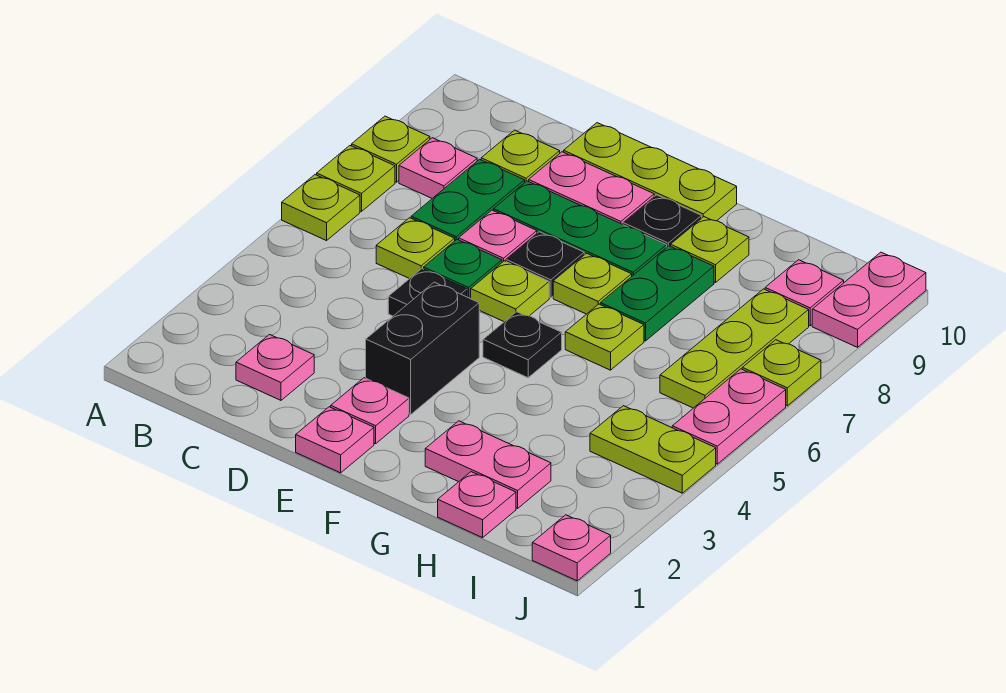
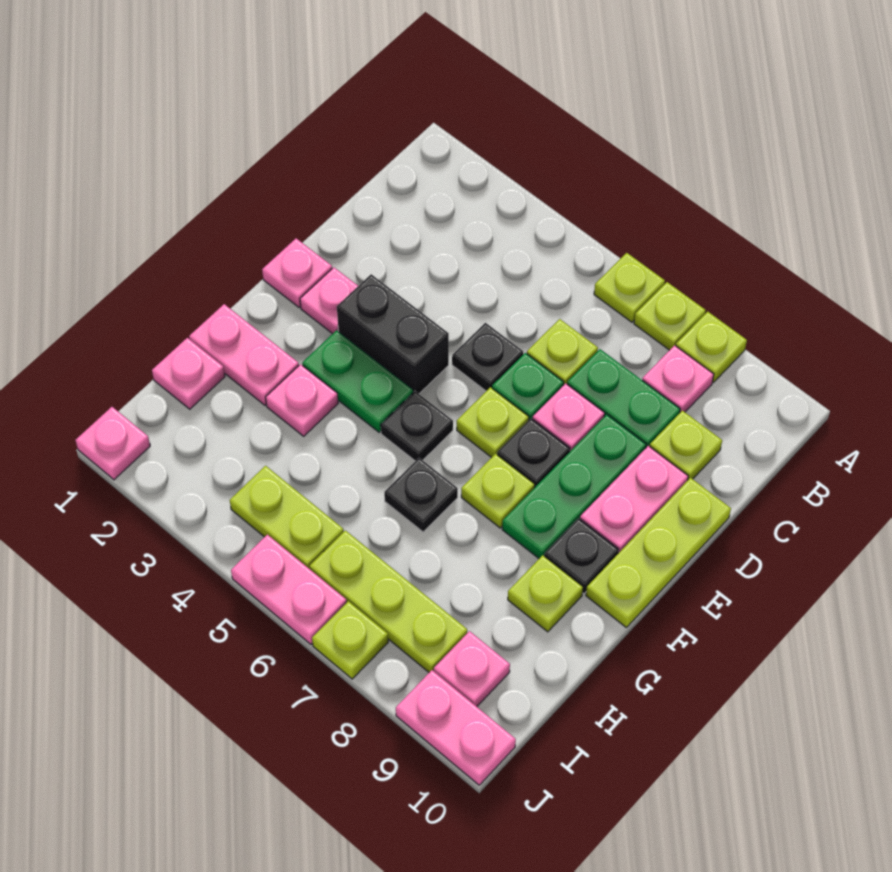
pink plate C2 level 1 -> pink plate G3 level 1
pink plate G2:H2 level 1 -> pink plate G1:G2 level 1
lime plate G6 level 1 -> black plate G6 level 1
green plate G7:G8 level 1 -> green plate F3:F4 level 1
lime plate I4:J4 level 1 -> lime plate I4:I5 level 1

